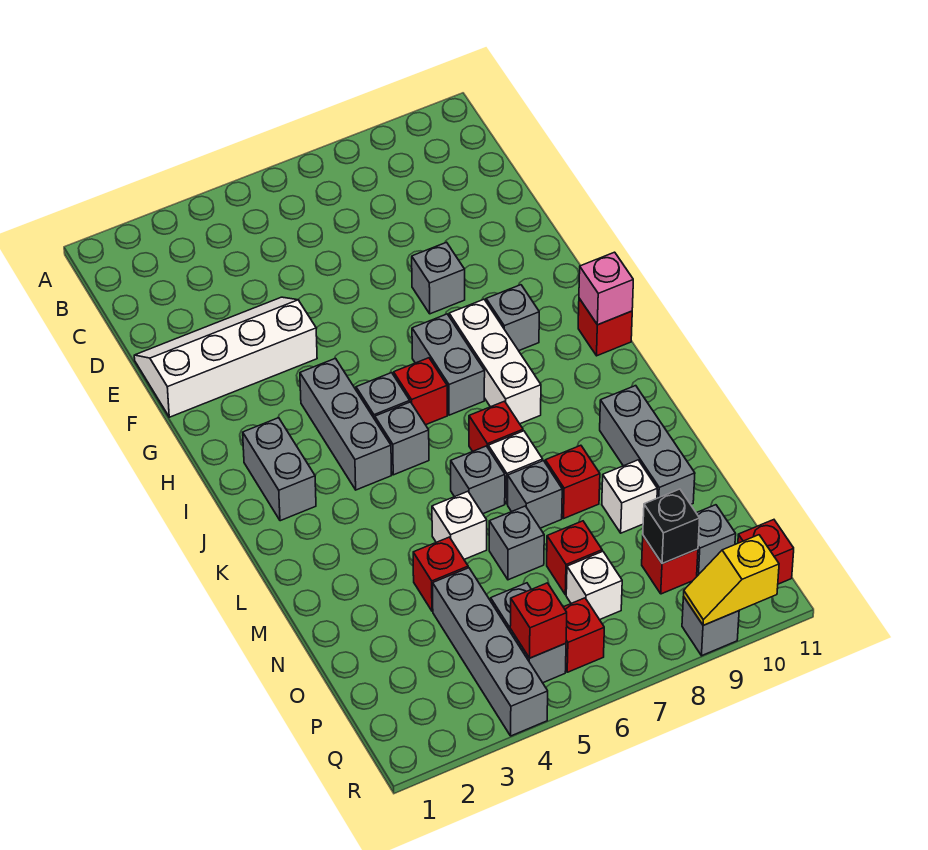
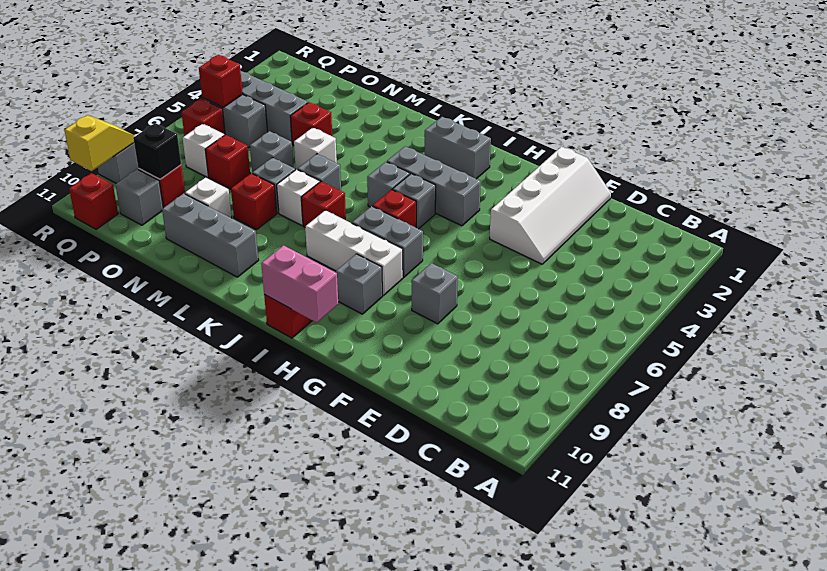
pink brick I11 level 2 -> pink brick H11:I11 level 2

